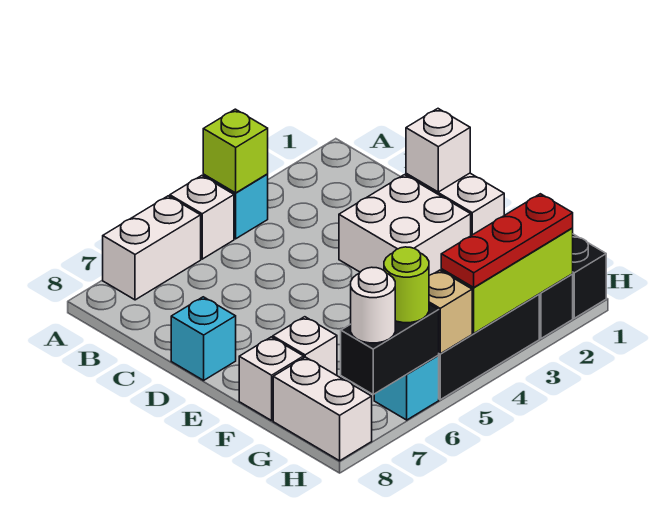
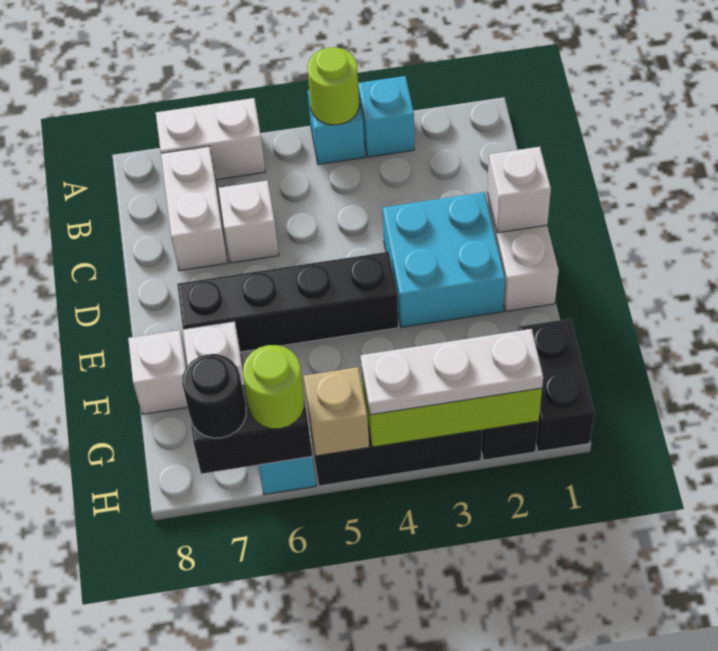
lime brick A4 level 2 -> lime round brick A4 level 2
white brick A5 level 1 -> white brick C6 level 1
white brick D2:E3 level 1 -> cyan brick D2:E3 level 1
cyan brick D8 level 1 -> cyan brick A3 level 1
none -> black brick E4:E7 level 1
white brick G8:H8 level 1 -> white brick B7:C7 level 1
red plate H2:H4 level 3 -> white plate H2:H4 level 3
white round brick H7 level 3 -> black round brick H7 level 3

